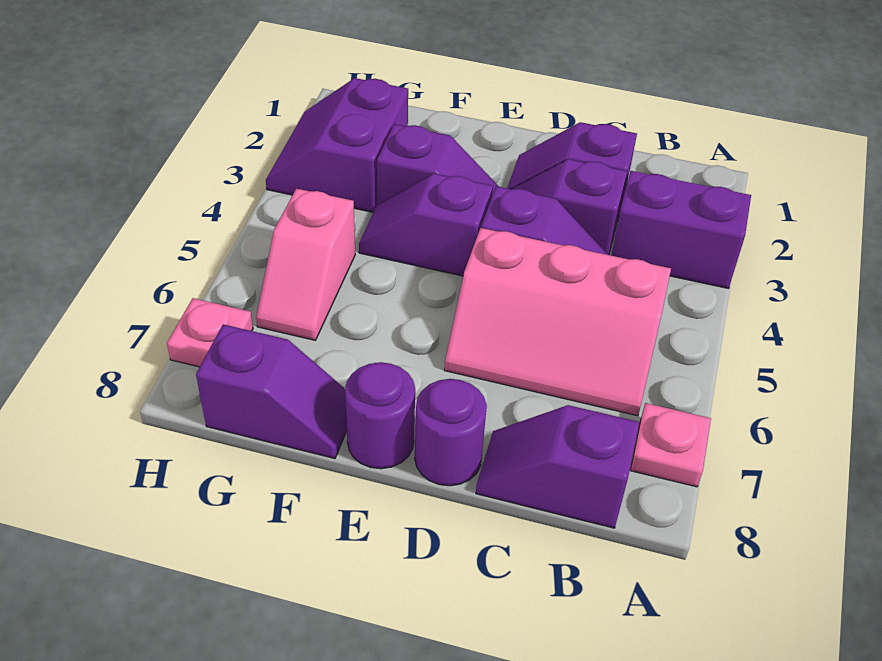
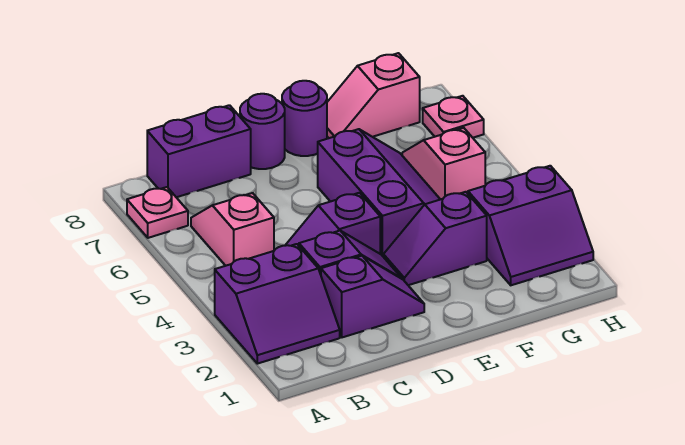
pink slope B5:D6 level 1 top 5 -> pink slope B5:B6 level 1 top 5
purple slope B8:C8 level 1 top B -> purple brick B8:C8 level 1
purple slope E4:F4 level 1 top E -> purple slope E4:F6 level 1 top E
purple slope F8:G8 level 1 top G -> pink slope F8:G8 level 1 top G
purple slope G2:H3 level 1 top G -> purple slope G2:H3 level 1 top 3

